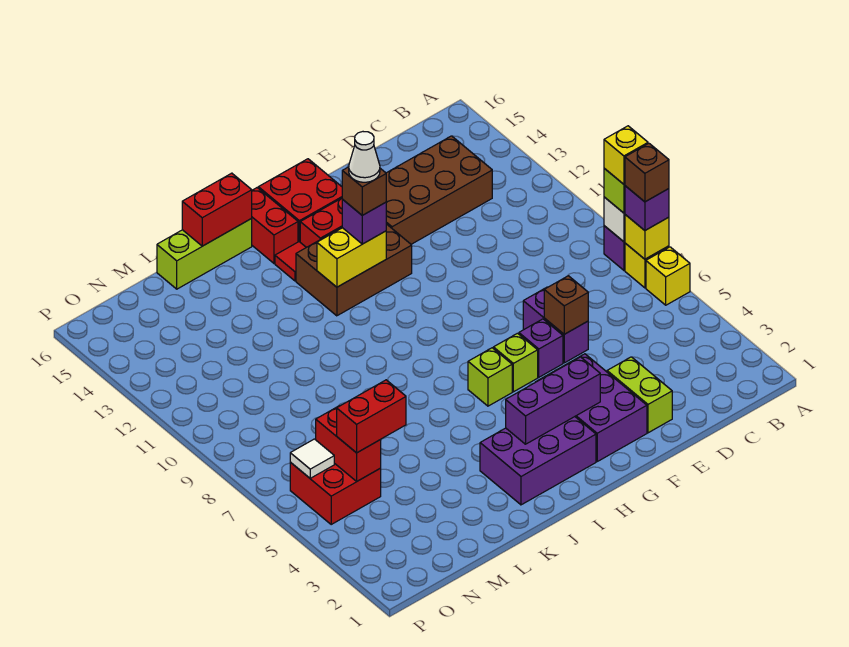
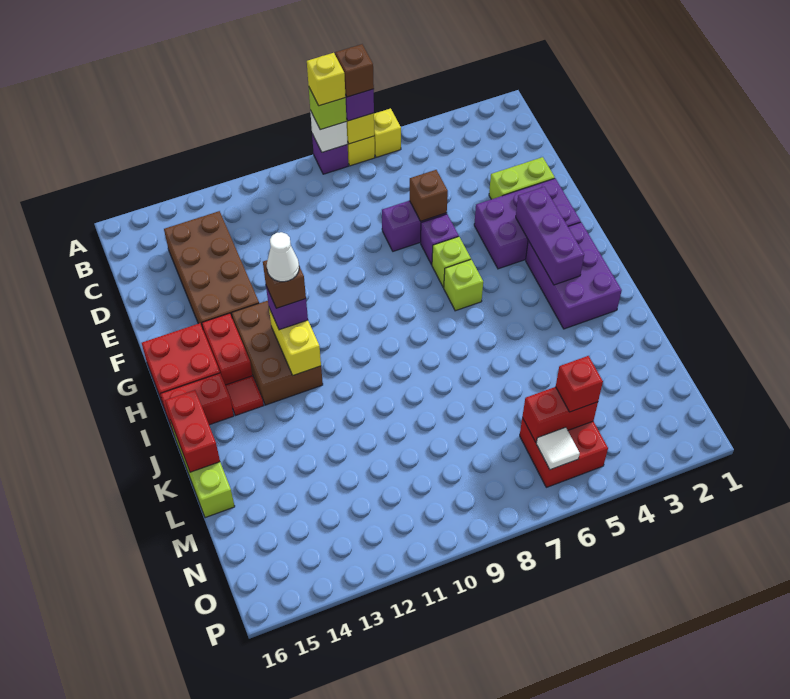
red brick M5:N5 level 3 -> red brick N5 level 3

